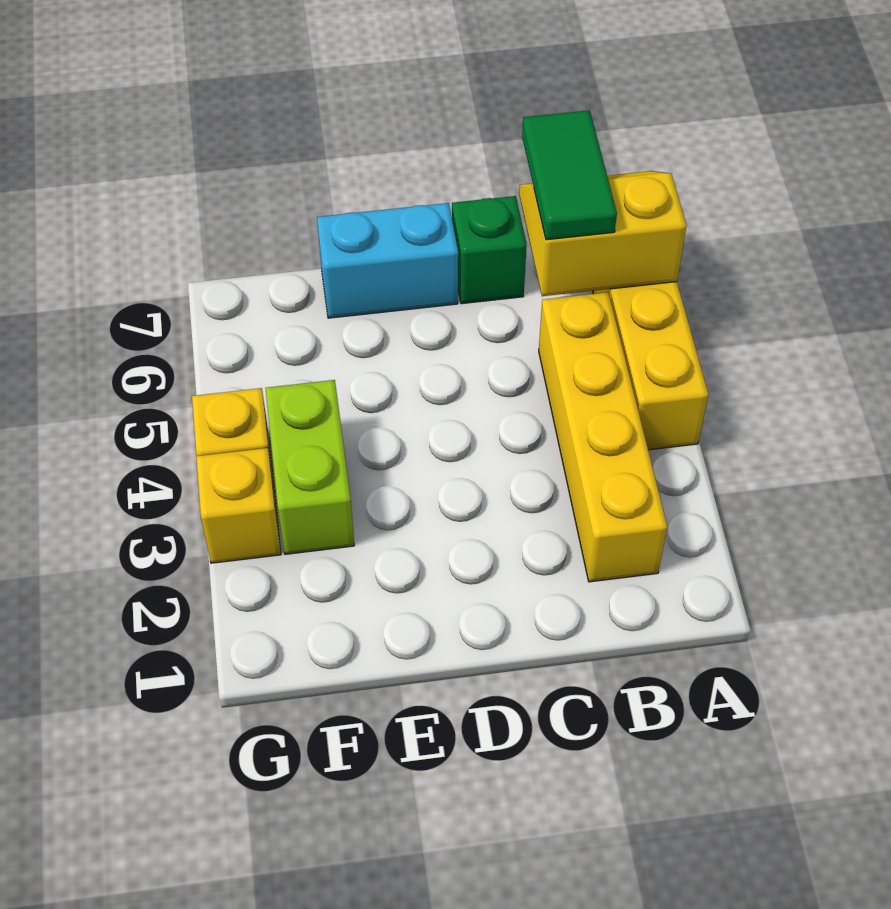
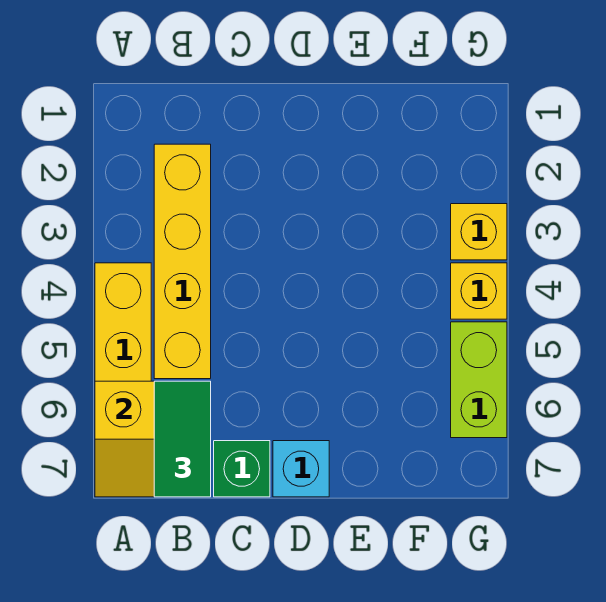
cyan brick D7:E7 level 1 -> cyan brick D7 level 1
lime brick F3:F4 level 1 -> lime brick G5:G6 level 1

